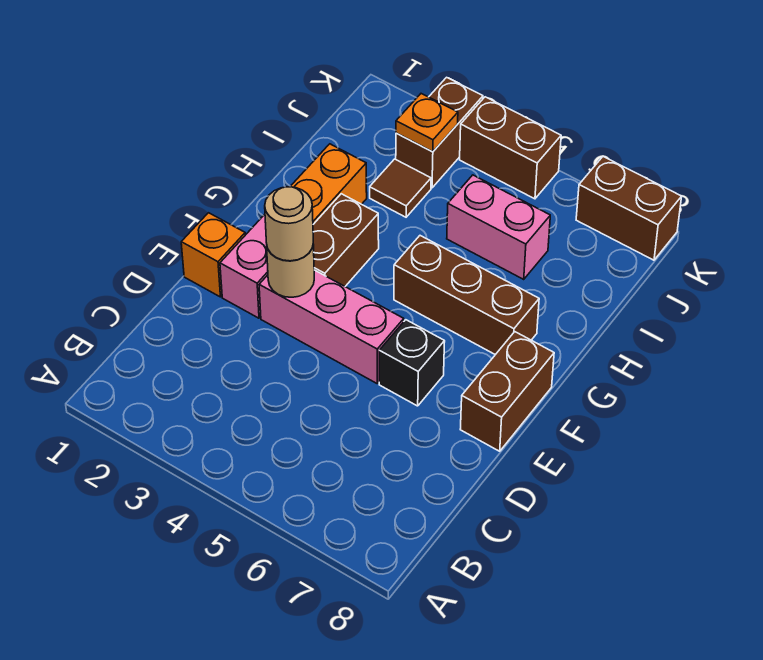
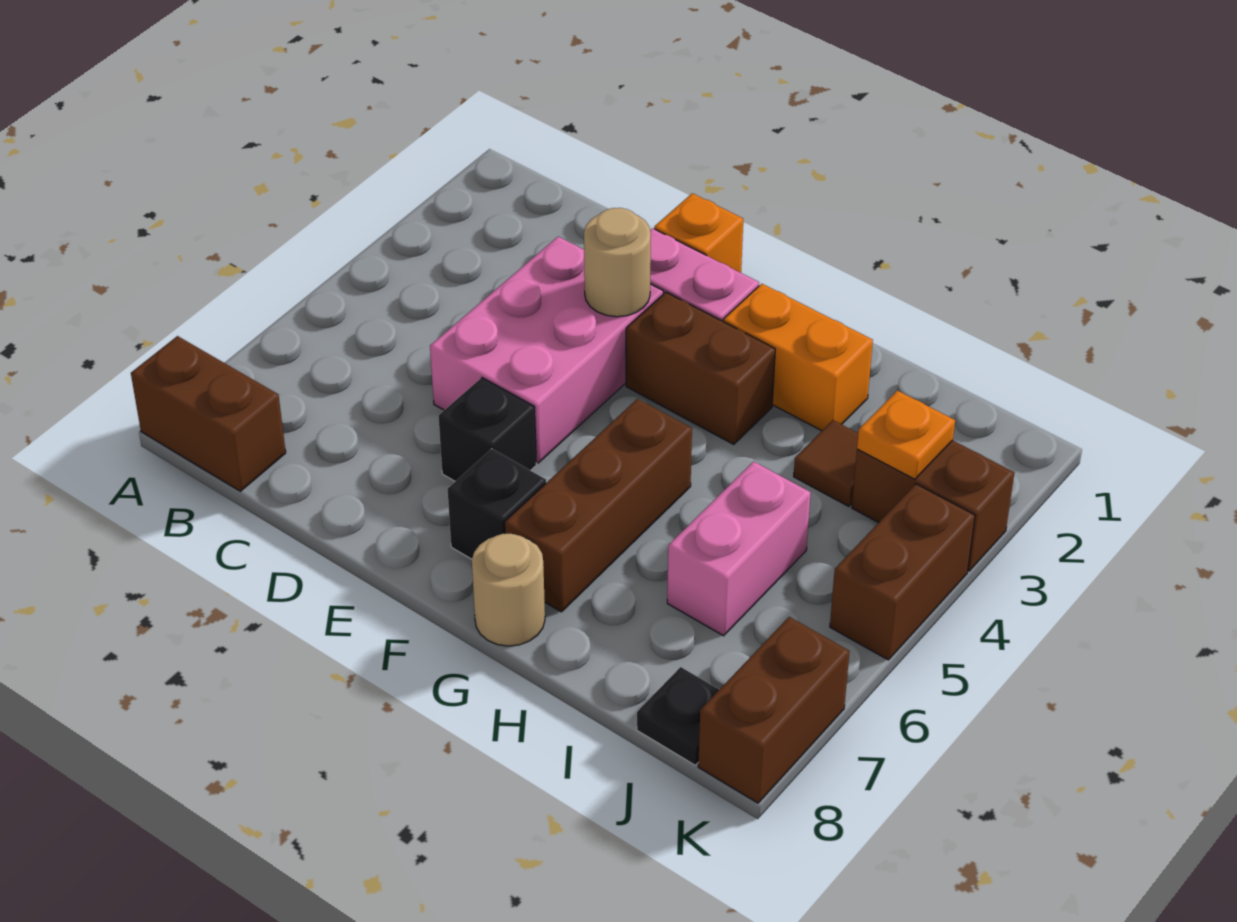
pink brick E3:E5 level 1 -> pink brick D3:E5 level 1
tan round brick E3 level 3 -> tan round brick G8 level 1
brown brick E8:F8 level 1 -> brown brick A8:B8 level 1
none -> black brick F7 level 1
none -> black plate J8 level 1

